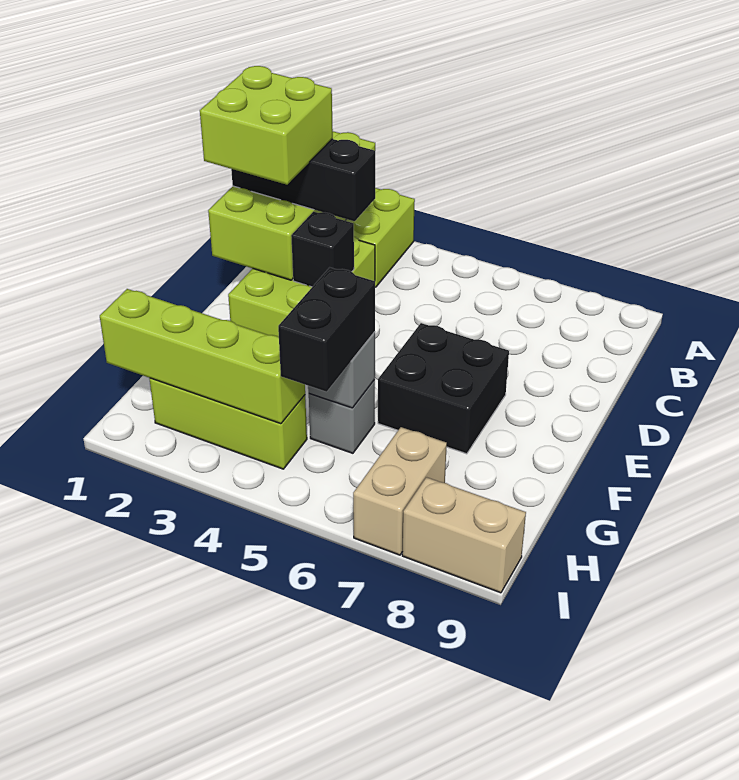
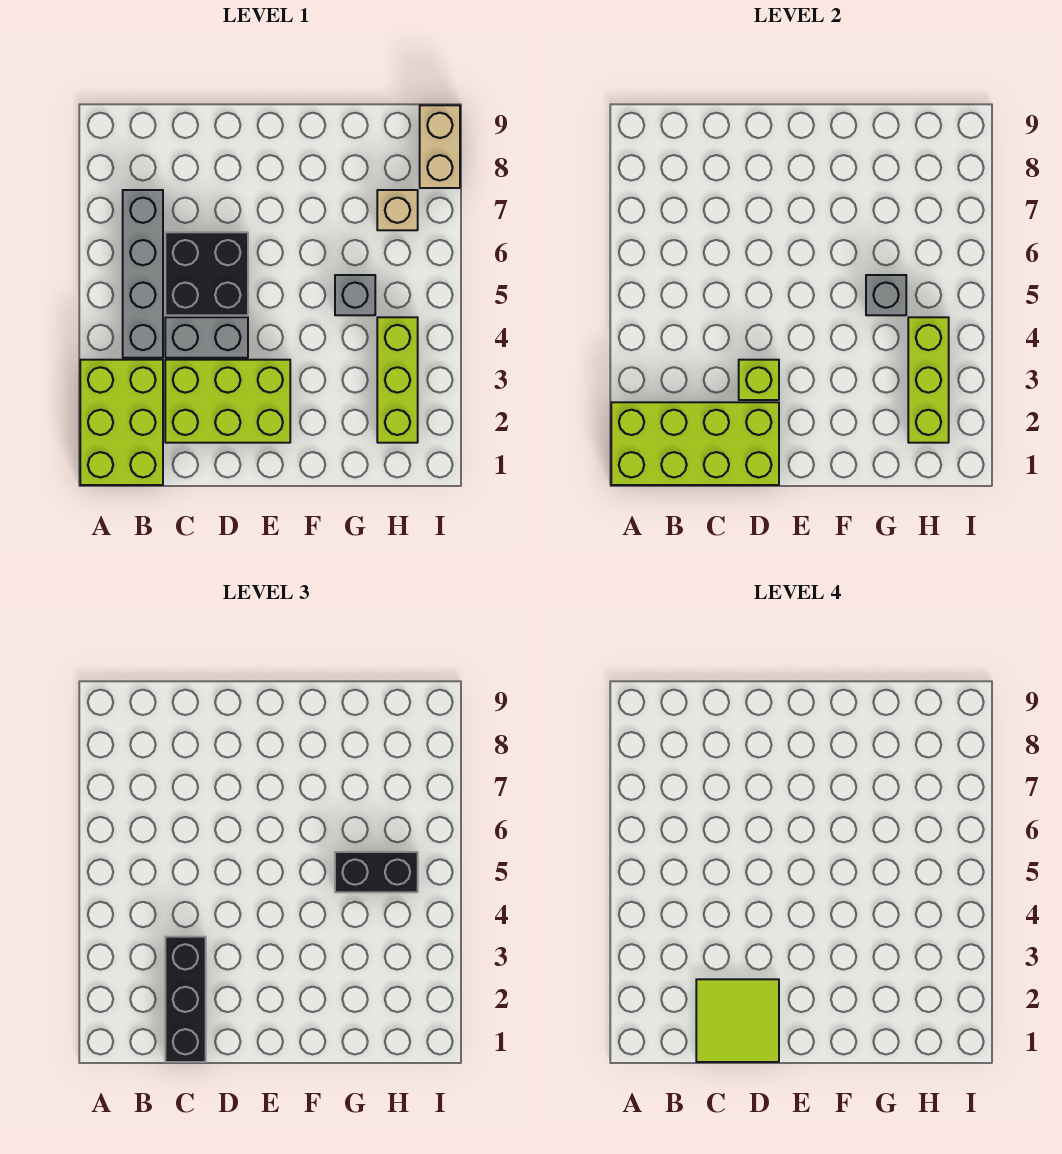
none -> grey brick B4:B7 level 1
lime brick C1:D2 level 4 -> lime tile C1:D2 level 4
none -> grey brick C4:D4 level 1
black brick D3 level 2 -> lime brick D3 level 2
black brick E6:F7 level 1 -> black brick C5:D6 level 1
lime brick H1:H4 level 2 -> lime brick H2:H4 level 2
tan brick H7:I7 level 1 -> tan brick H7 level 1

